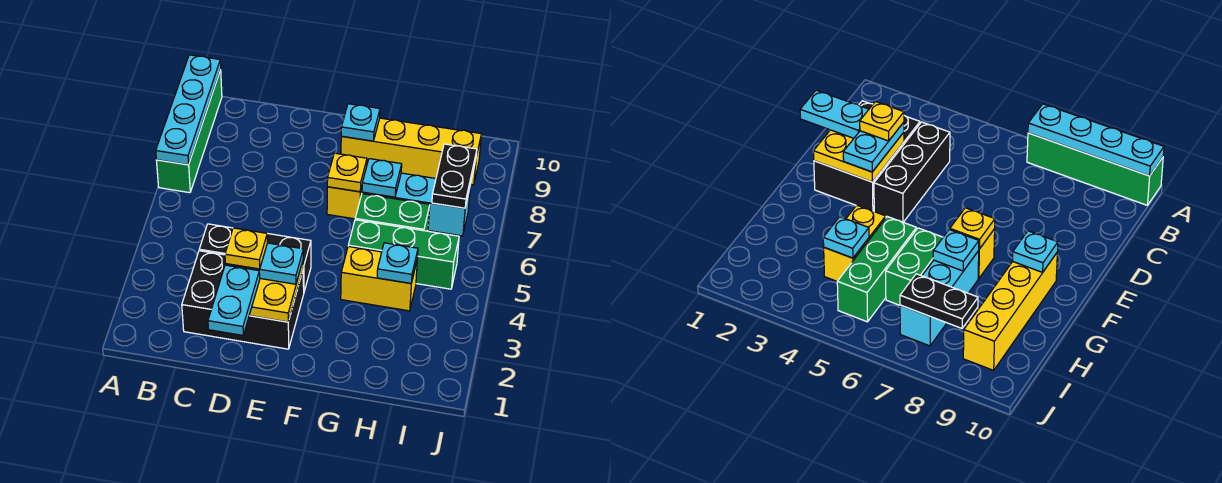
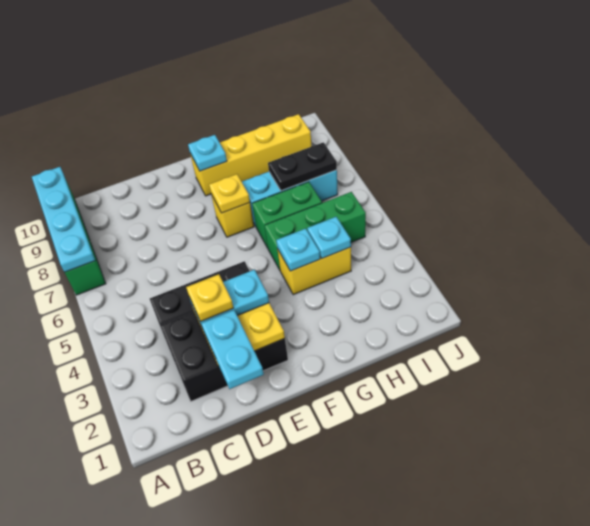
cyan plate G7 level 2 -> cyan plate G4 level 2
black plate I7:I8 level 2 -> black plate H7:I7 level 2

